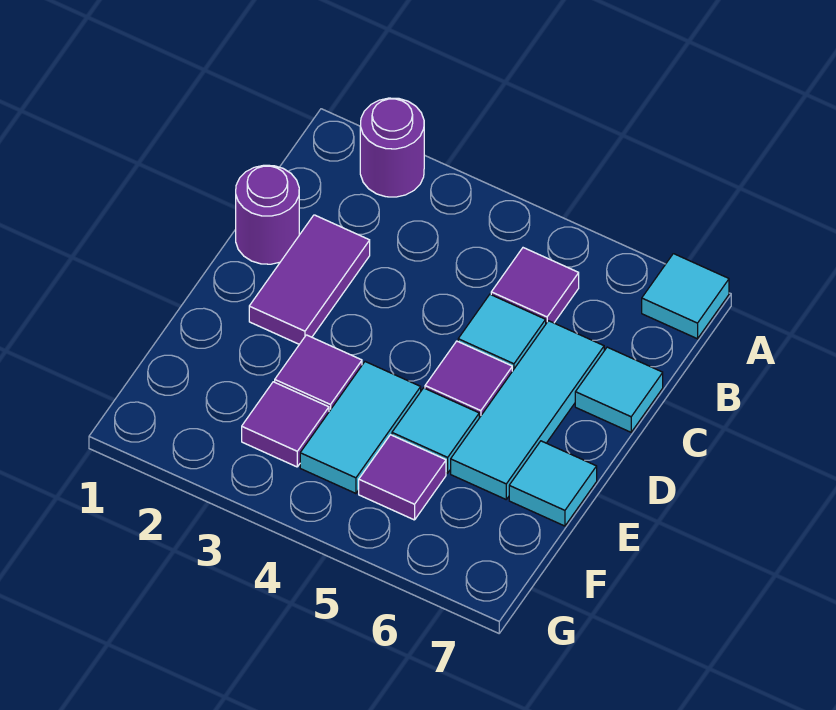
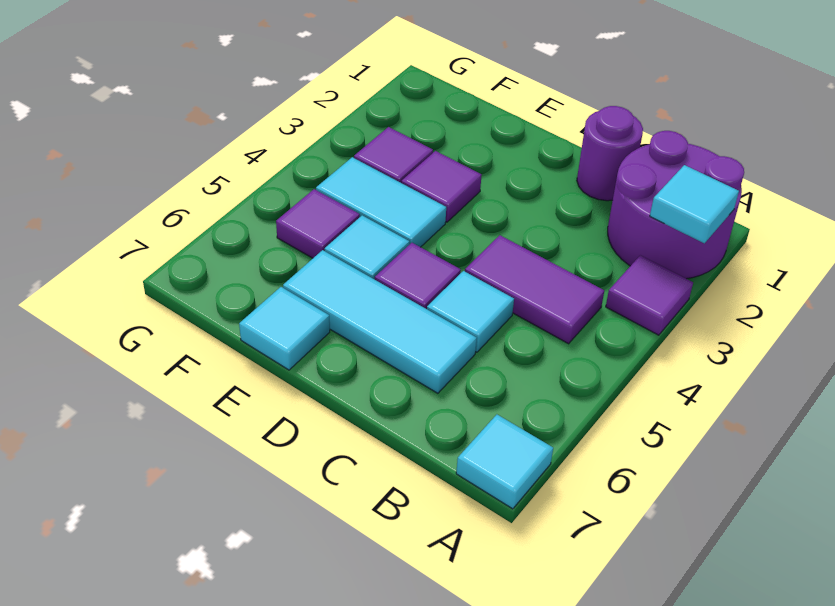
purple round brick A2 level 1 -> purple round brick A1:B2 level 1
purple tile B5 level 1 -> purple tile A3 level 1
purple tile C2:D2 level 1 -> purple tile B4:C4 level 1
cyan tile C7 level 1 -> cyan tile A2 level 2

